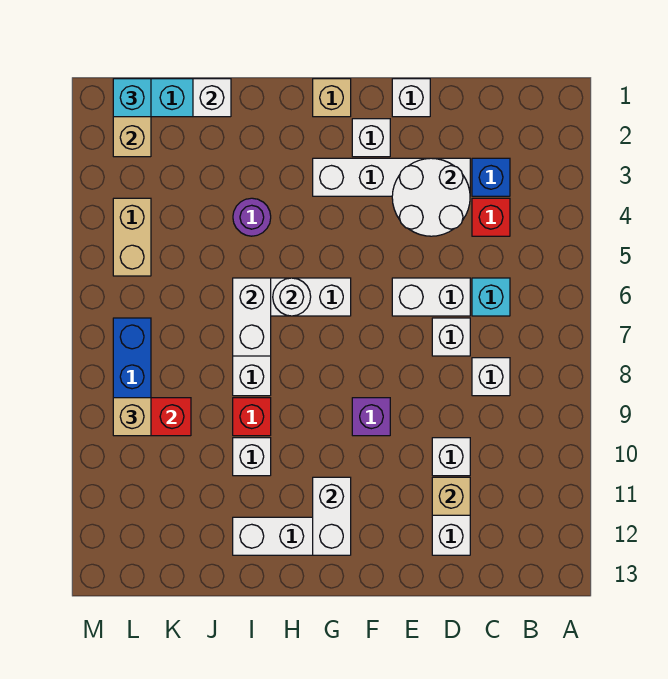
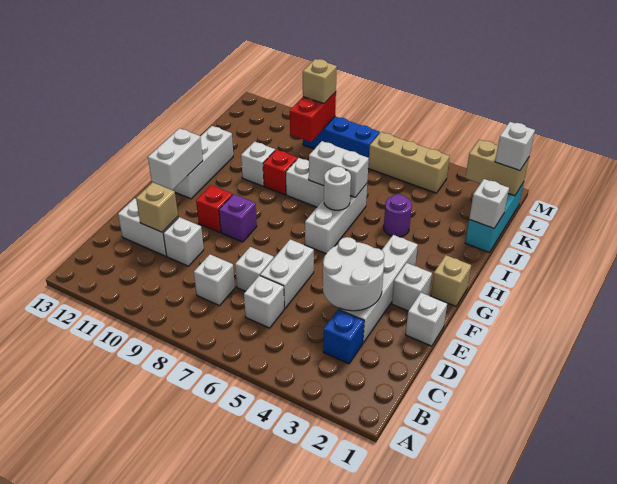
red brick C4 level 1 -> red brick F10 level 1
cyan brick C6 level 1 -> white brick C6 level 1
white brick G11:G12 level 2 -> white brick F12:G12 level 2
cyan brick L1 level 3 -> white brick L1 level 3
tan brick L4:L5 level 1 -> tan brick L4:L6 level 1

